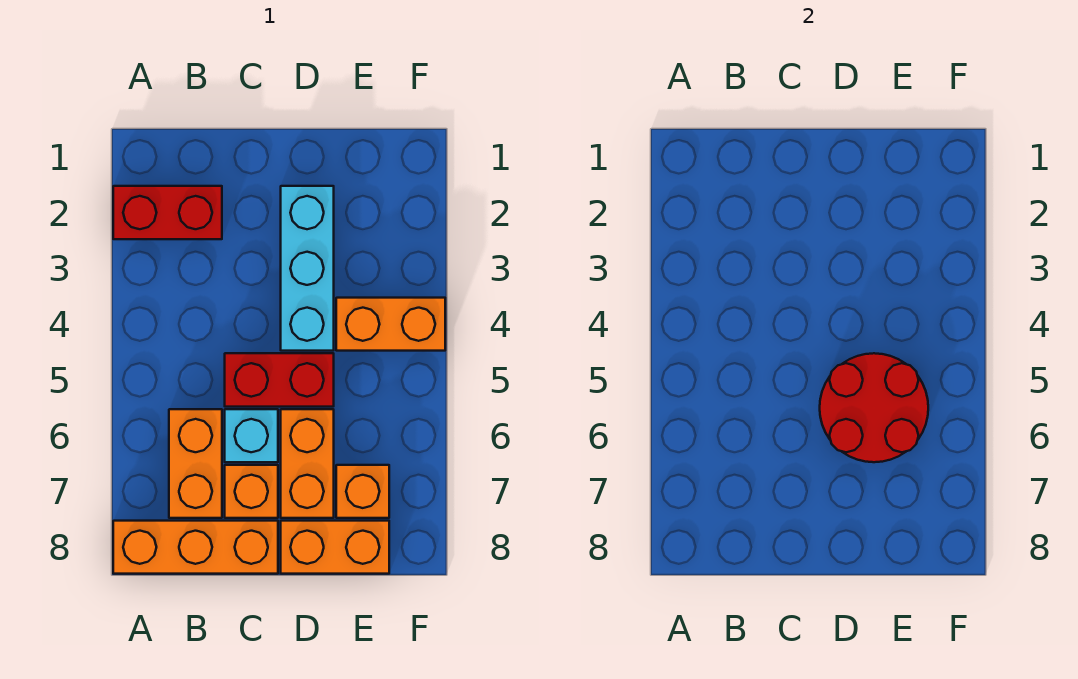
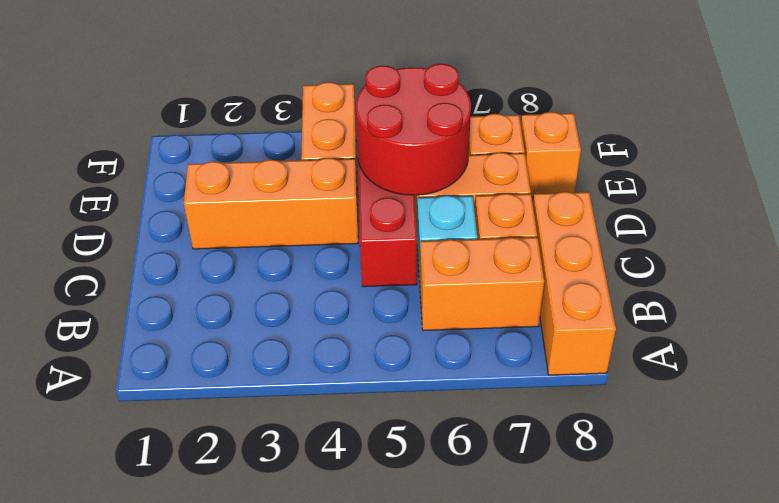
red brick A2:B2 level 1 -> none
cyan brick D2:D4 level 1 -> orange brick D2:D4 level 1
orange brick D8:E8 level 1 -> orange brick E8 level 1

